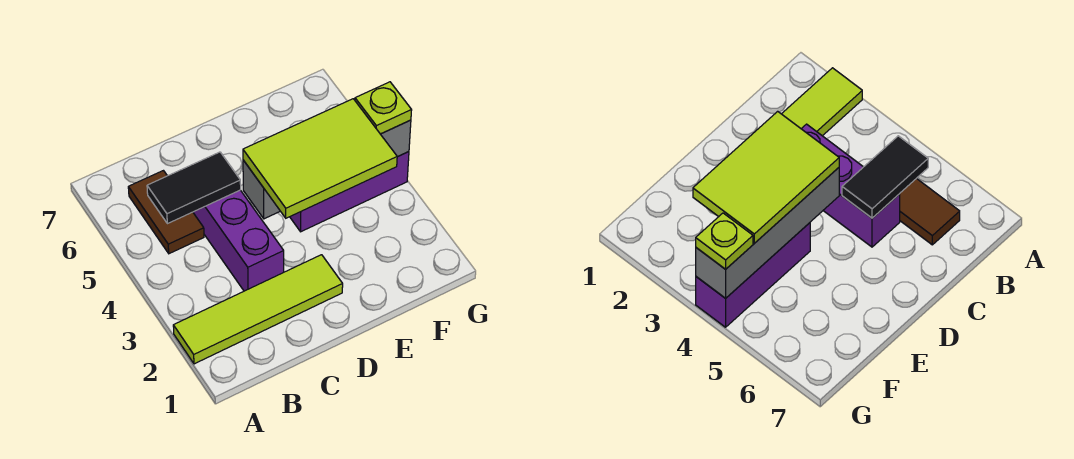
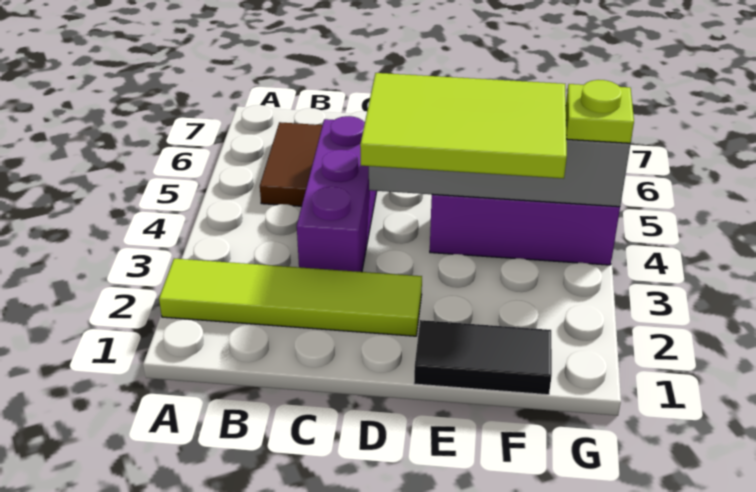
black tile B5:C5 level 2 -> black tile E1:F1 level 1

